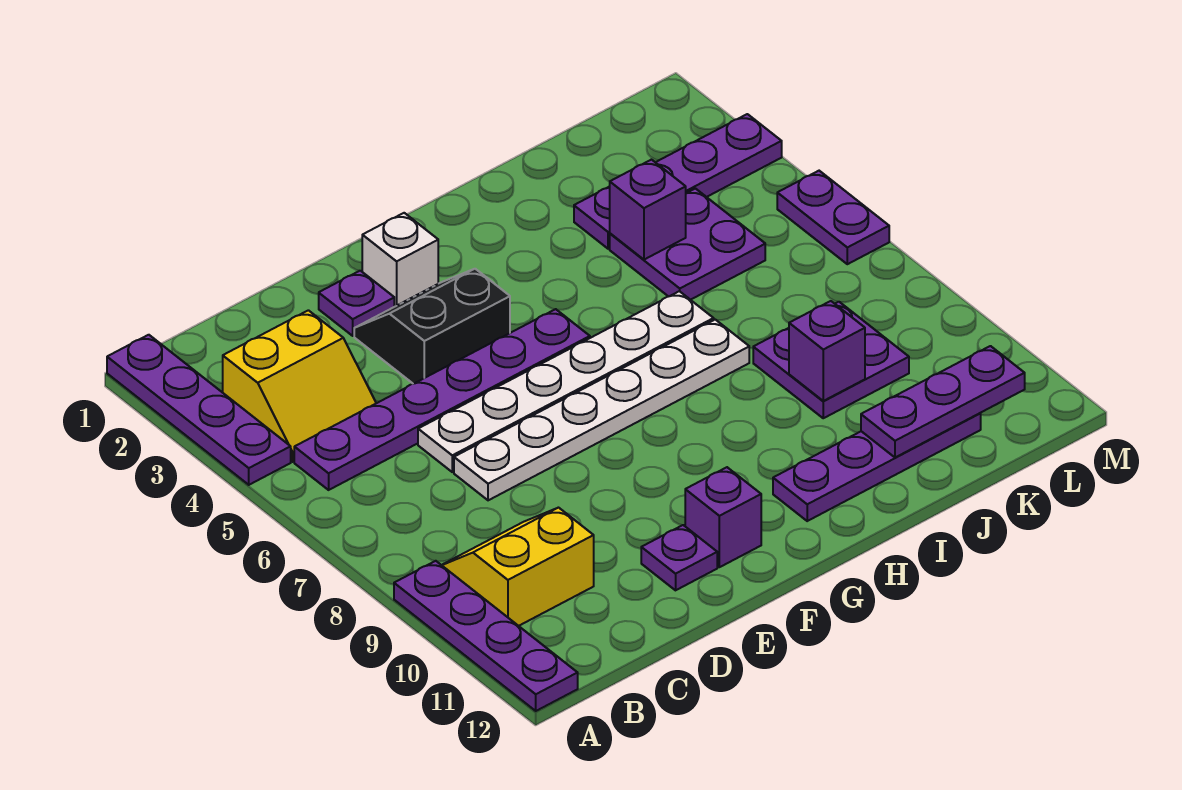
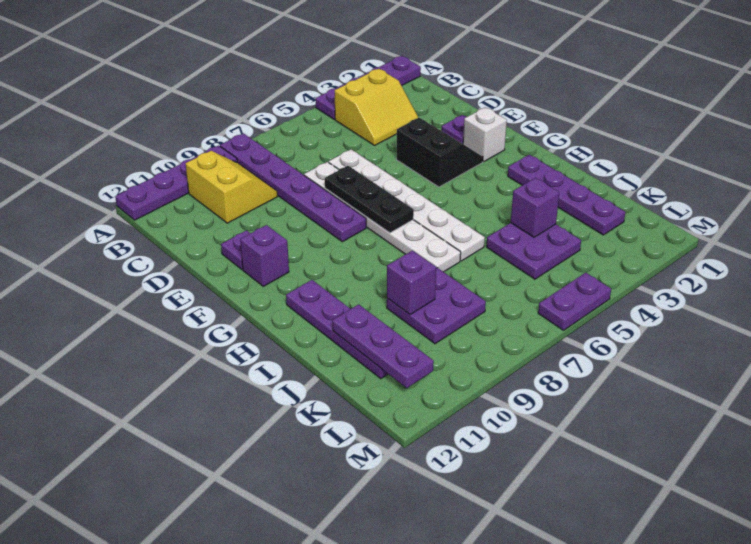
yellow slope B3:C4 level 1 top 3 -> yellow slope B3:C4 level 1 top B
purple plate B5:G5 level 1 -> purple plate A8:F8 level 1
none -> black plate E7:G7 level 2
purple plate J3:M3 level 1 -> purple plate H2:K2 level 1

